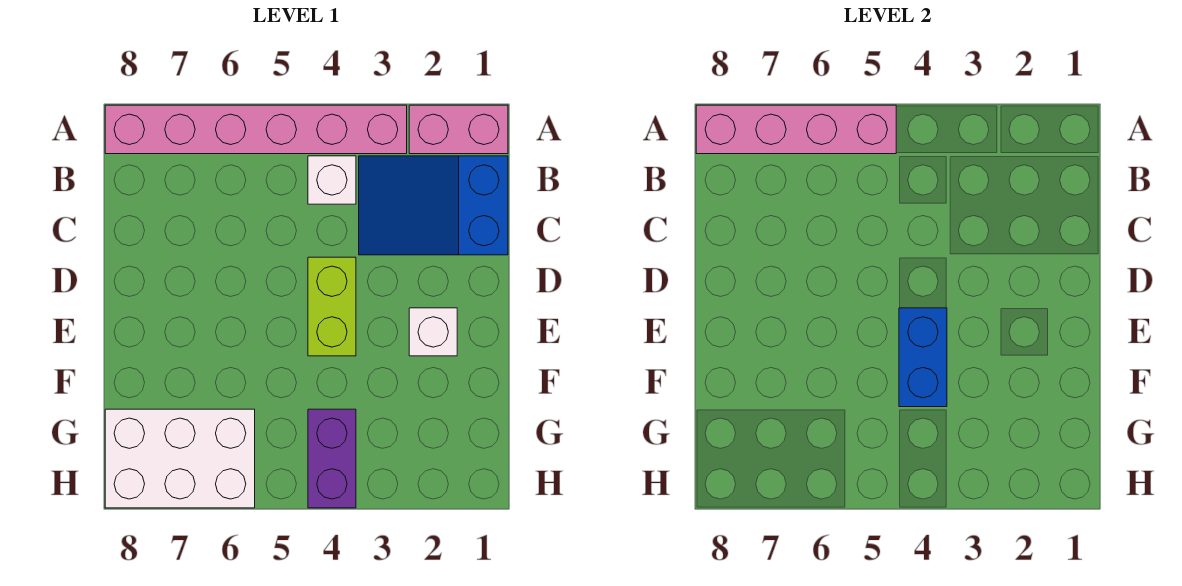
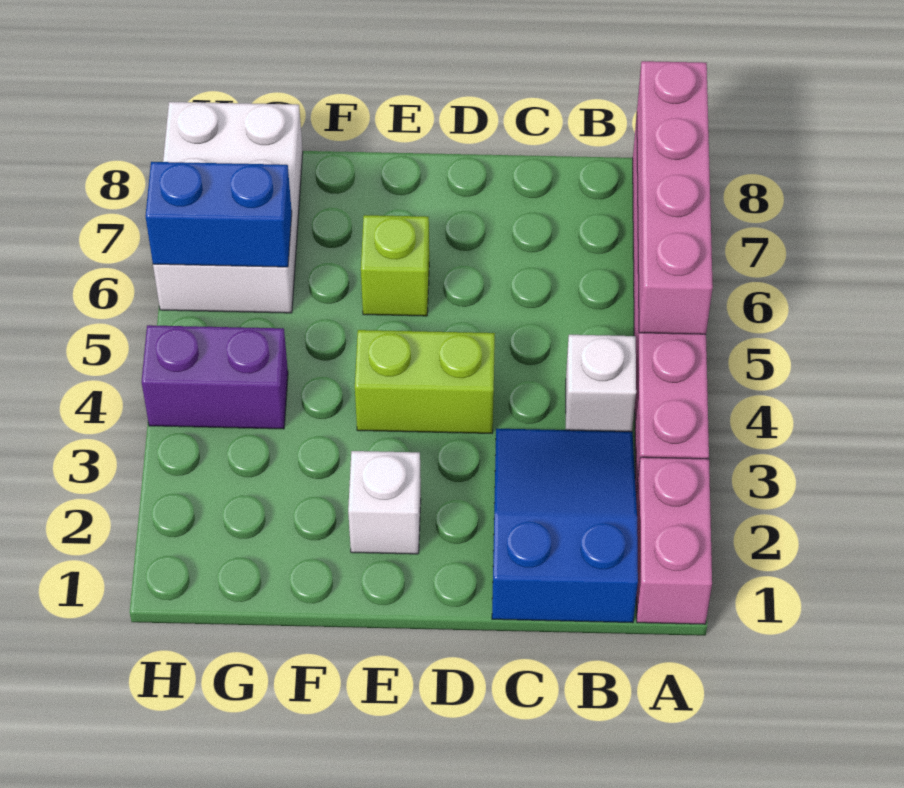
blue brick E4:F4 level 2 -> blue brick G6:H6 level 2
none -> lime brick E6 level 1

